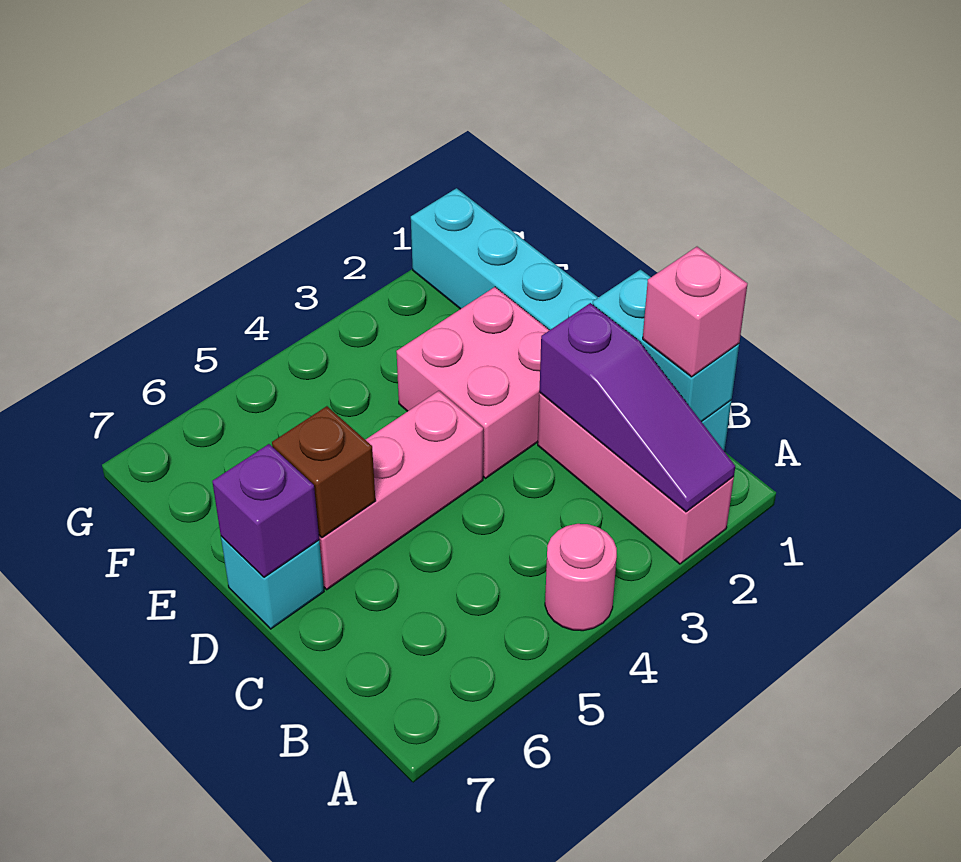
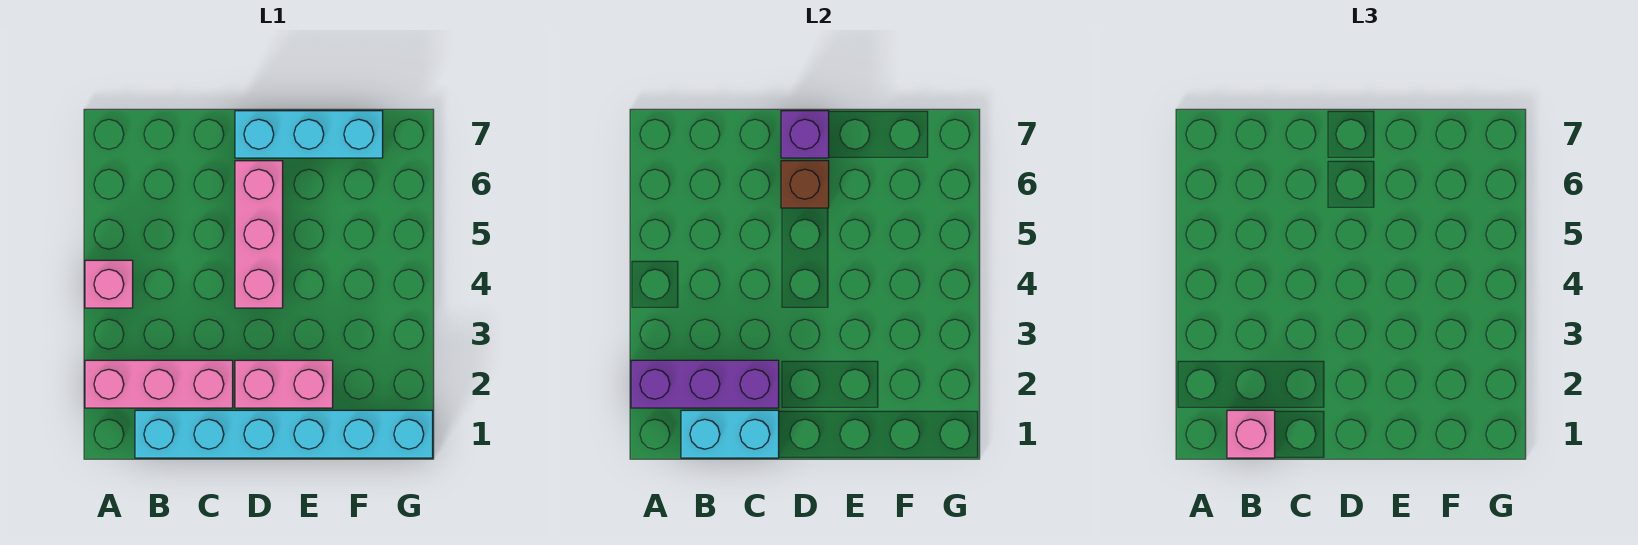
purple slope A2:C2 level 2 top C -> purple brick A2:C2 level 2
pink round brick A4 level 1 -> pink brick A4 level 1
pink brick D2:E3 level 1 -> pink brick D2:E2 level 1
cyan brick D7 level 1 -> cyan brick D7:F7 level 1

